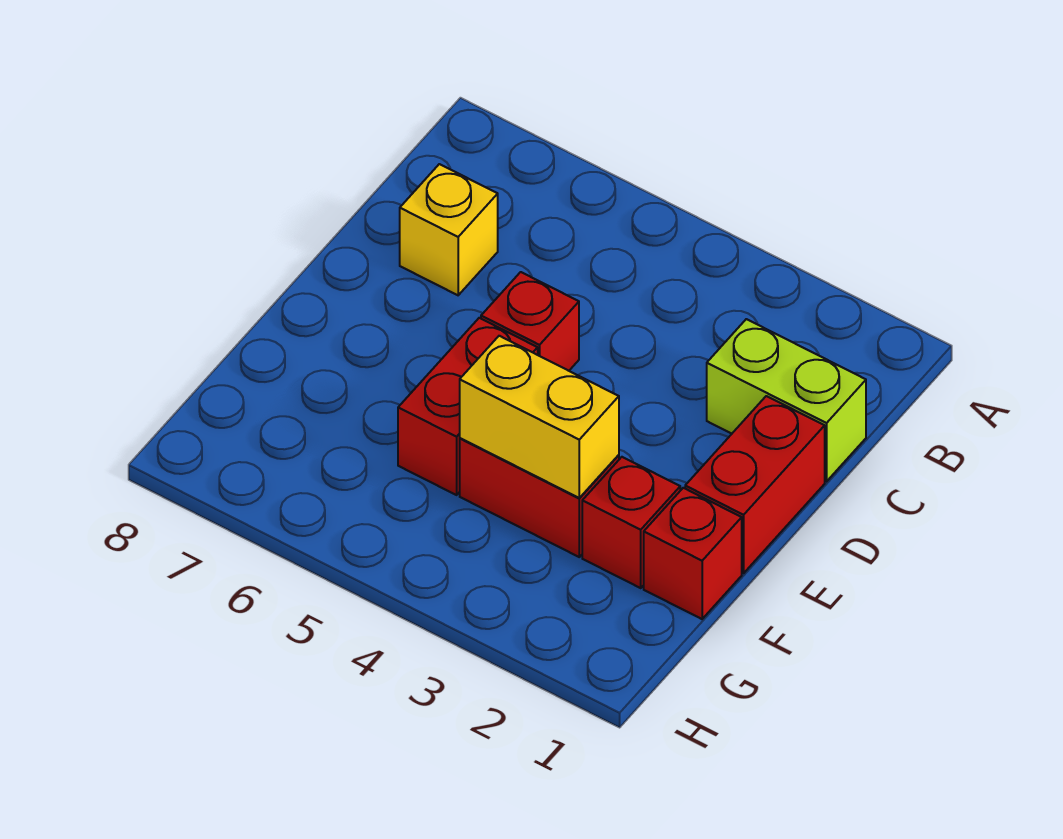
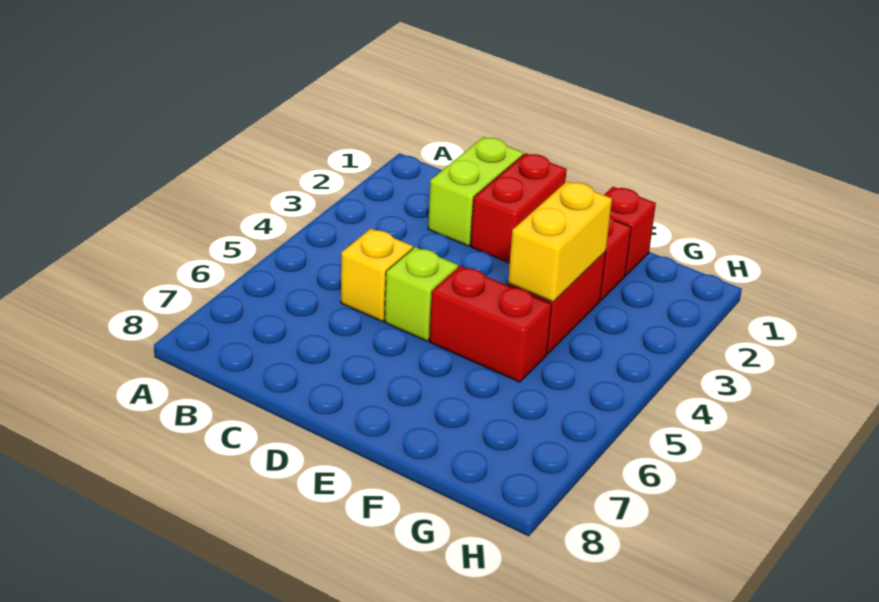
yellow brick C7 level 1 -> yellow brick C5 level 1
red brick D1:E1 level 1 -> red brick D1:D2 level 1
red brick D5 level 1 -> lime brick D5 level 1

